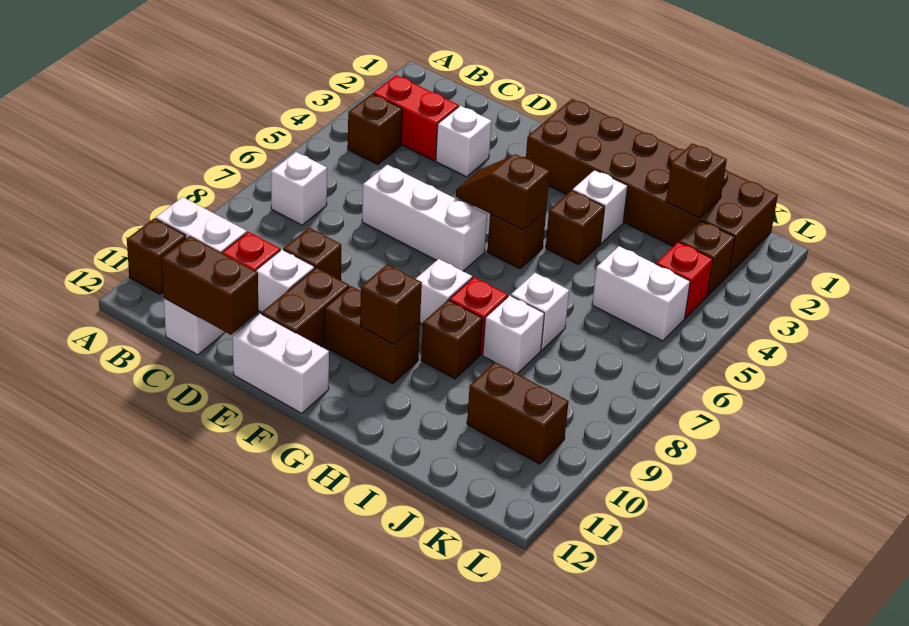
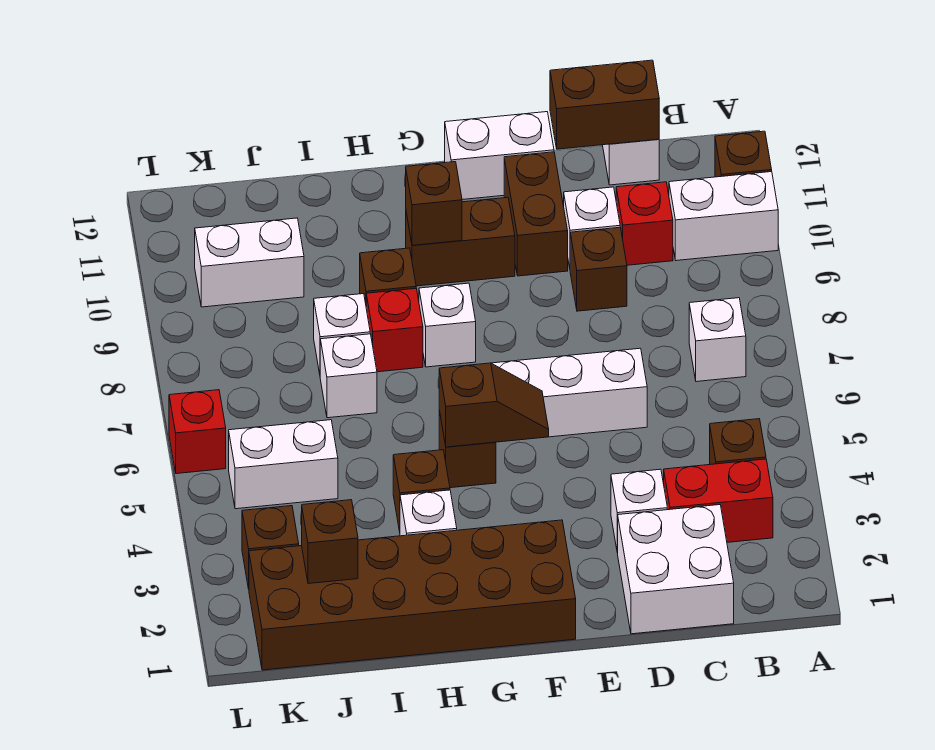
none -> white brick C1:D2 level 1
brown brick J10:K10 level 1 -> white brick J10:K10 level 1
red brick K4 level 1 -> red brick L6 level 1

